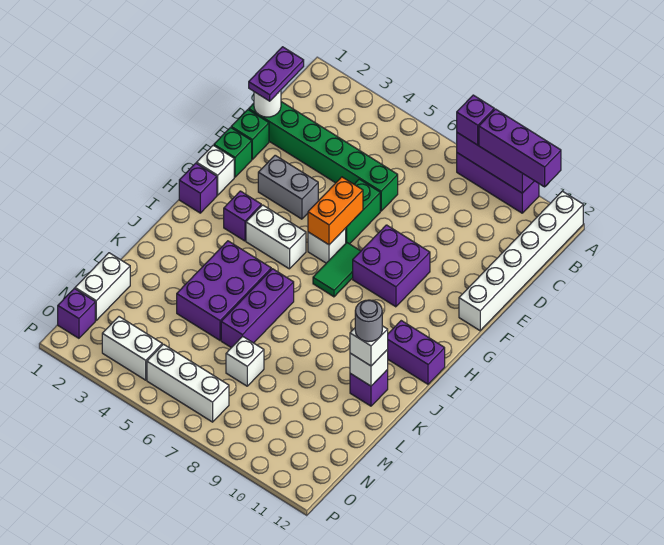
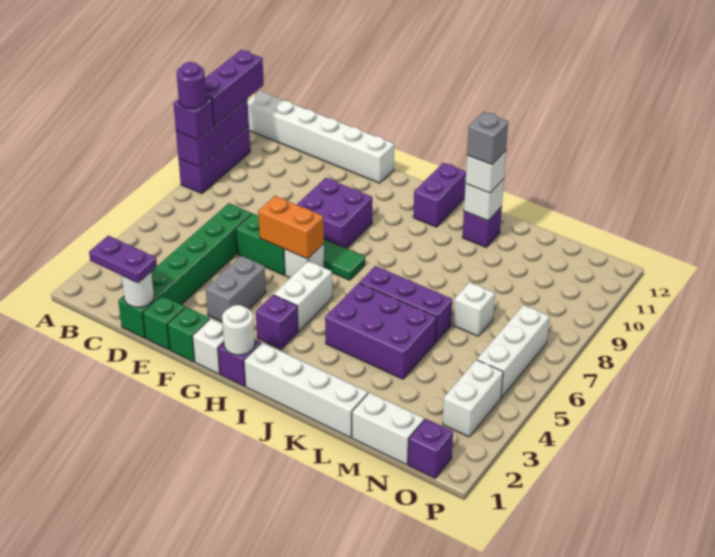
none -> purple round brick A8 level 4
none -> white round brick H1 level 2
none -> white brick I1:L1 level 1
grey round brick K11 level 4 -> grey brick K11 level 4

